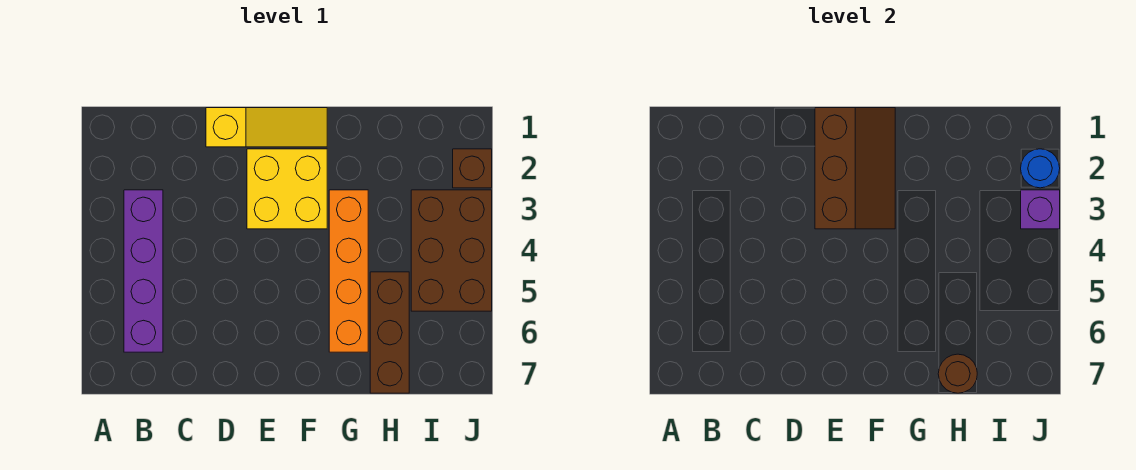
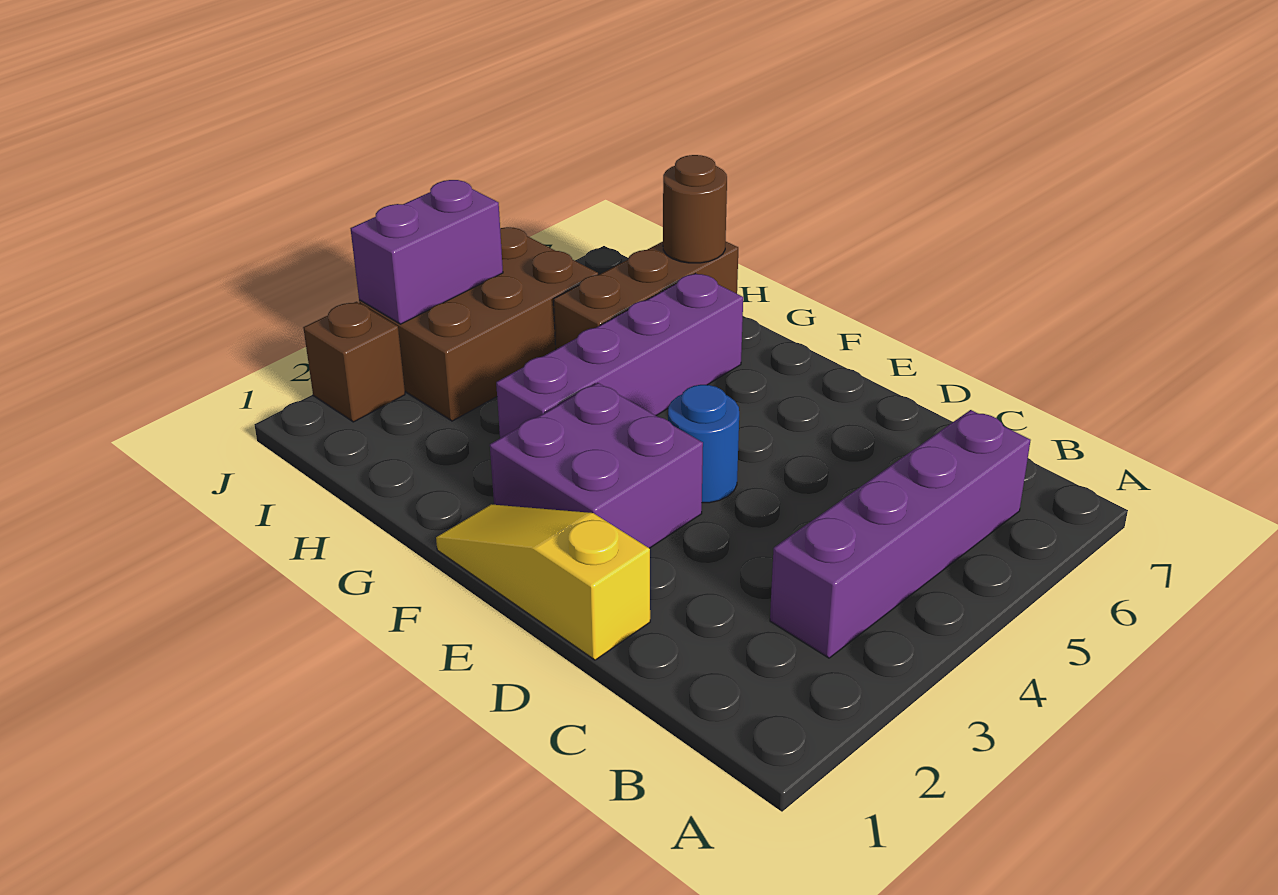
brown slope E1:F3 level 2 top E -> none
yellow brick E2:F3 level 1 -> purple brick E2:F3 level 1
orange brick G3:G6 level 1 -> purple brick G3:G6 level 1
blue round brick J2 level 2 -> blue round brick E4 level 1
purple brick J3 level 2 -> purple brick J3:J4 level 2

